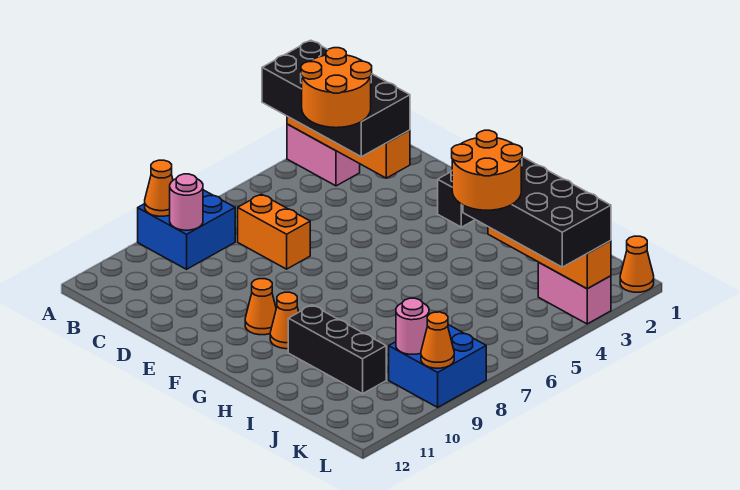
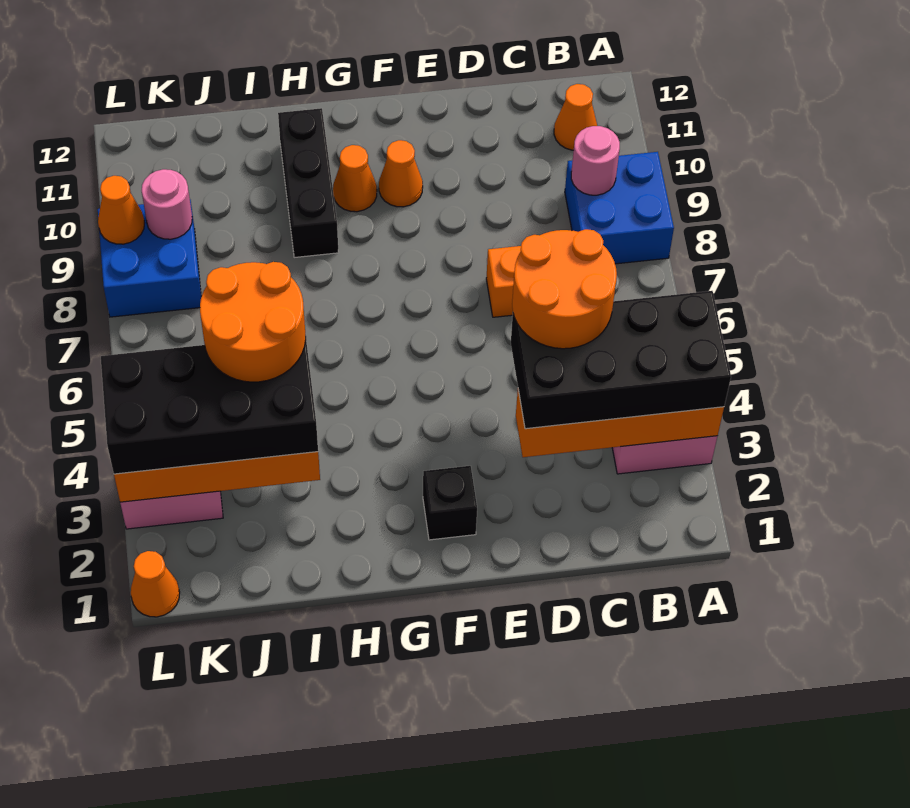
orange cone A9 level 2 -> orange cone B11 level 1
black brick H10:J10 level 1 -> black brick H9:H11 level 1

